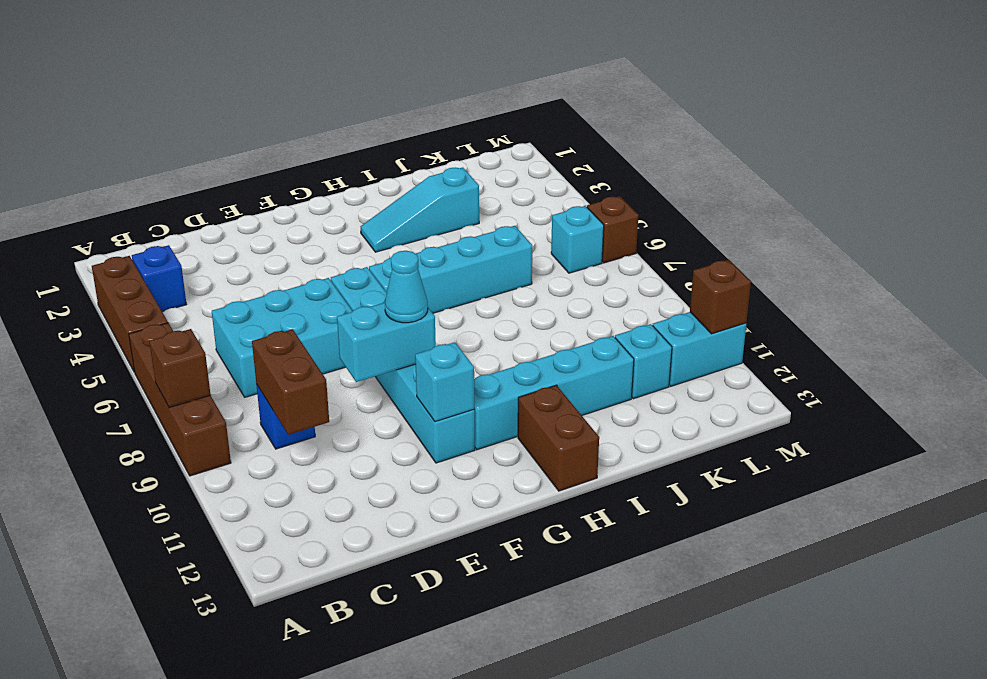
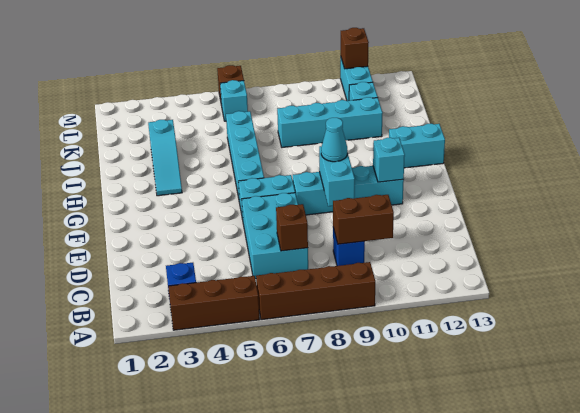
brown brick A8 level 2 -> brown brick C7 level 2
cyan brick G11:J11 level 1 -> cyan brick J8:J11 level 1
brown brick H12:H13 level 1 -> cyan brick H12:H13 level 1

